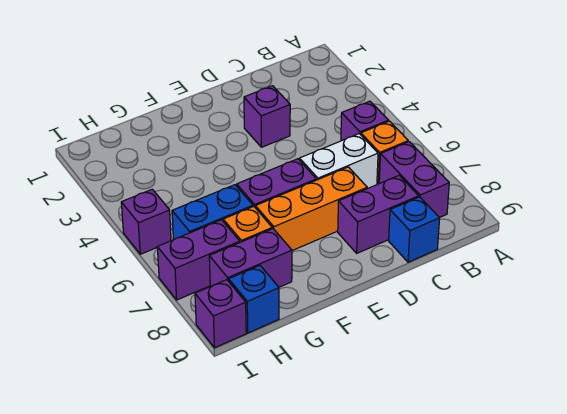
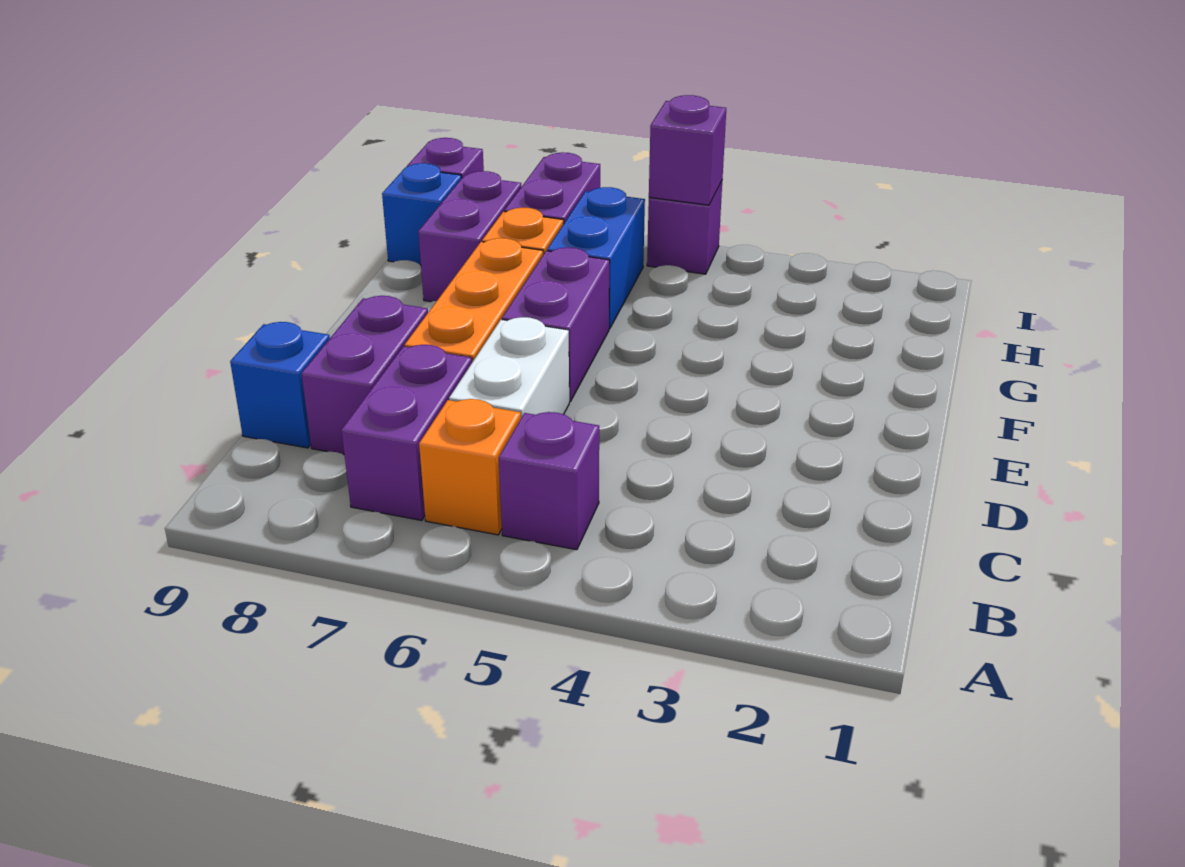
purple brick B7:B8 level 1 -> purple brick B7:C7 level 1
purple brick D3 level 1 -> purple brick I5 level 2

